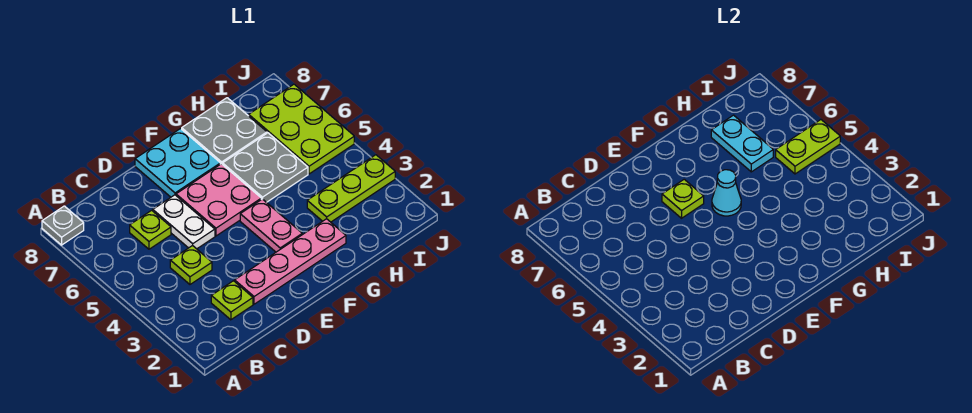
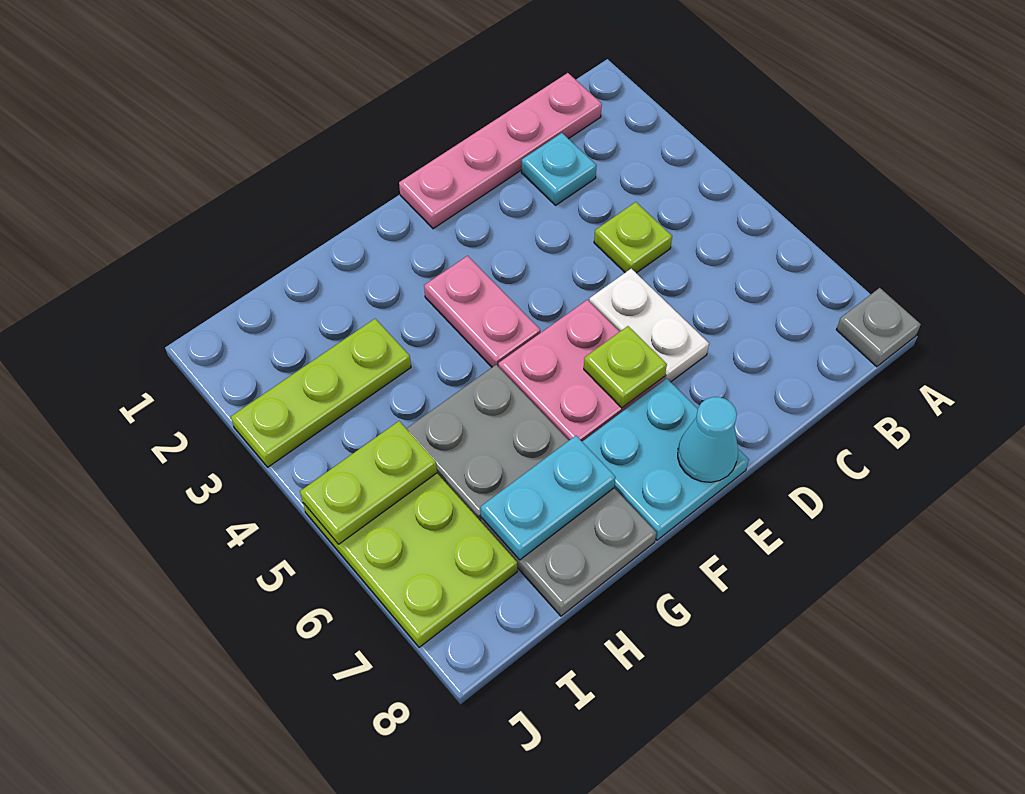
lime plate C2 level 1 -> cyan plate C2 level 1
lime plate C6 level 1 -> none
pink plate D2:G2 level 1 -> pink plate B1:E1 level 1
cyan cone F5 level 2 -> cyan cone E8 level 2
cyan plate H6:H7 level 2 -> cyan plate G7:H7 level 2

